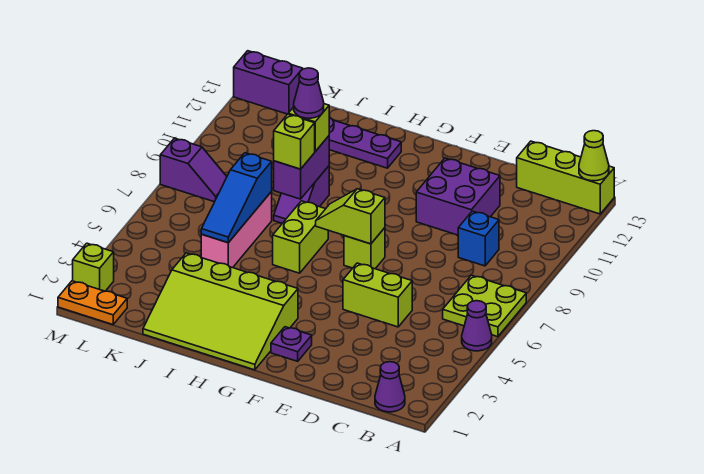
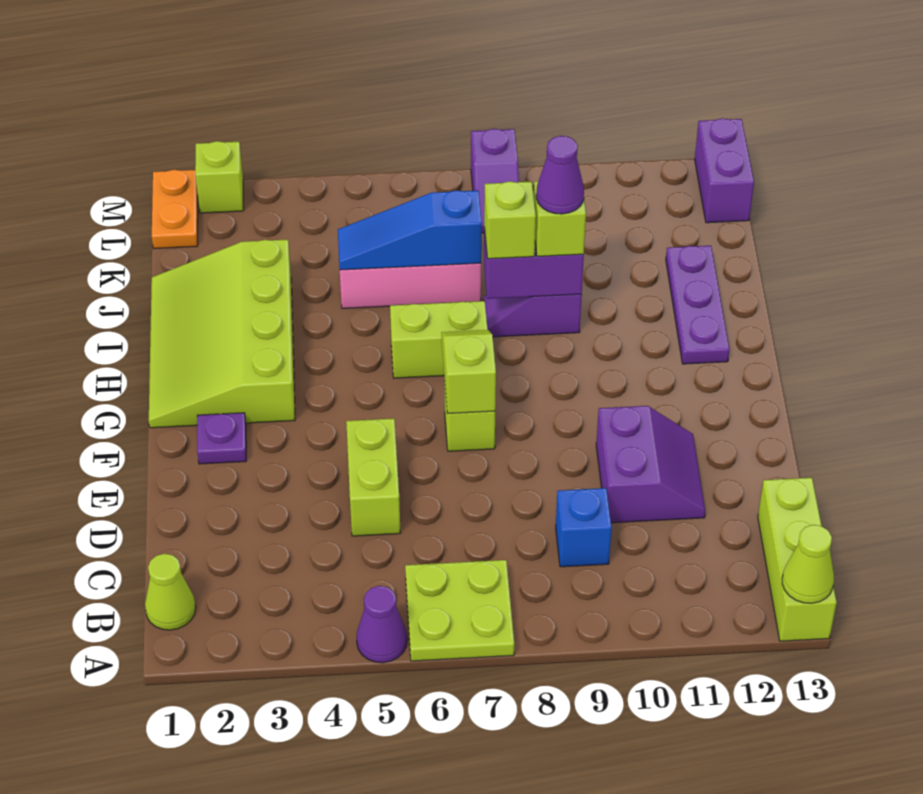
purple cone B1 level 1 -> lime cone B1 level 1
purple brick D10:E11 level 1 -> purple slope D10:E11 level 1 top 10

